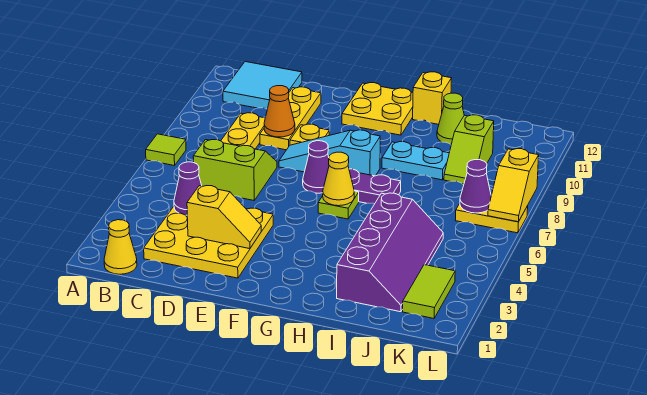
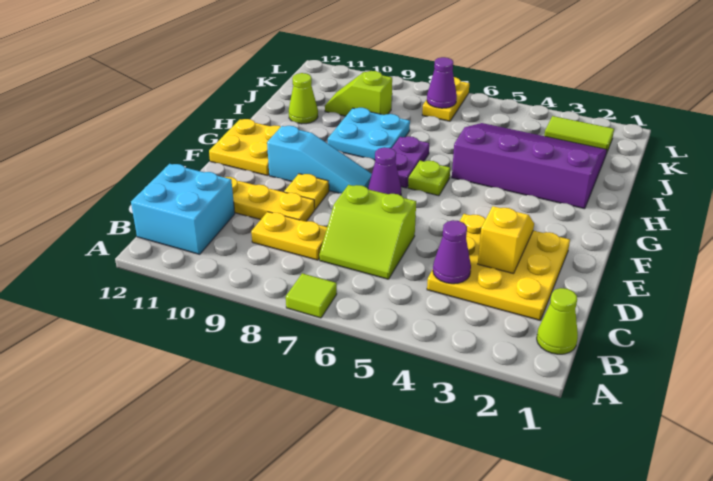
yellow cone B1 level 1 -> lime cone B1 level 1
cyan tile B11:C12 level 1 -> cyan brick B11:C12 level 1
lime slope C6:D7 level 1 top 6 -> lime slope C6:D7 level 1 top D
orange cone D9 level 2 -> none
cyan slope E8:G8 level 1 top G -> cyan slope F8:F10 level 1 top 10
yellow cone G6 level 2 -> none
cyan plate H9:I9 level 1 -> cyan plate H8:I9 level 1
yellow brick H12 level 1 -> none
purple slope I2:J5 level 1 top I -> purple slope H2:J5 level 1 top H
lime slope J9:J10 level 1 top 10 -> lime slope J9:J10 level 1 top 9
yellow slope L7:L8 level 2 top 8 -> none

